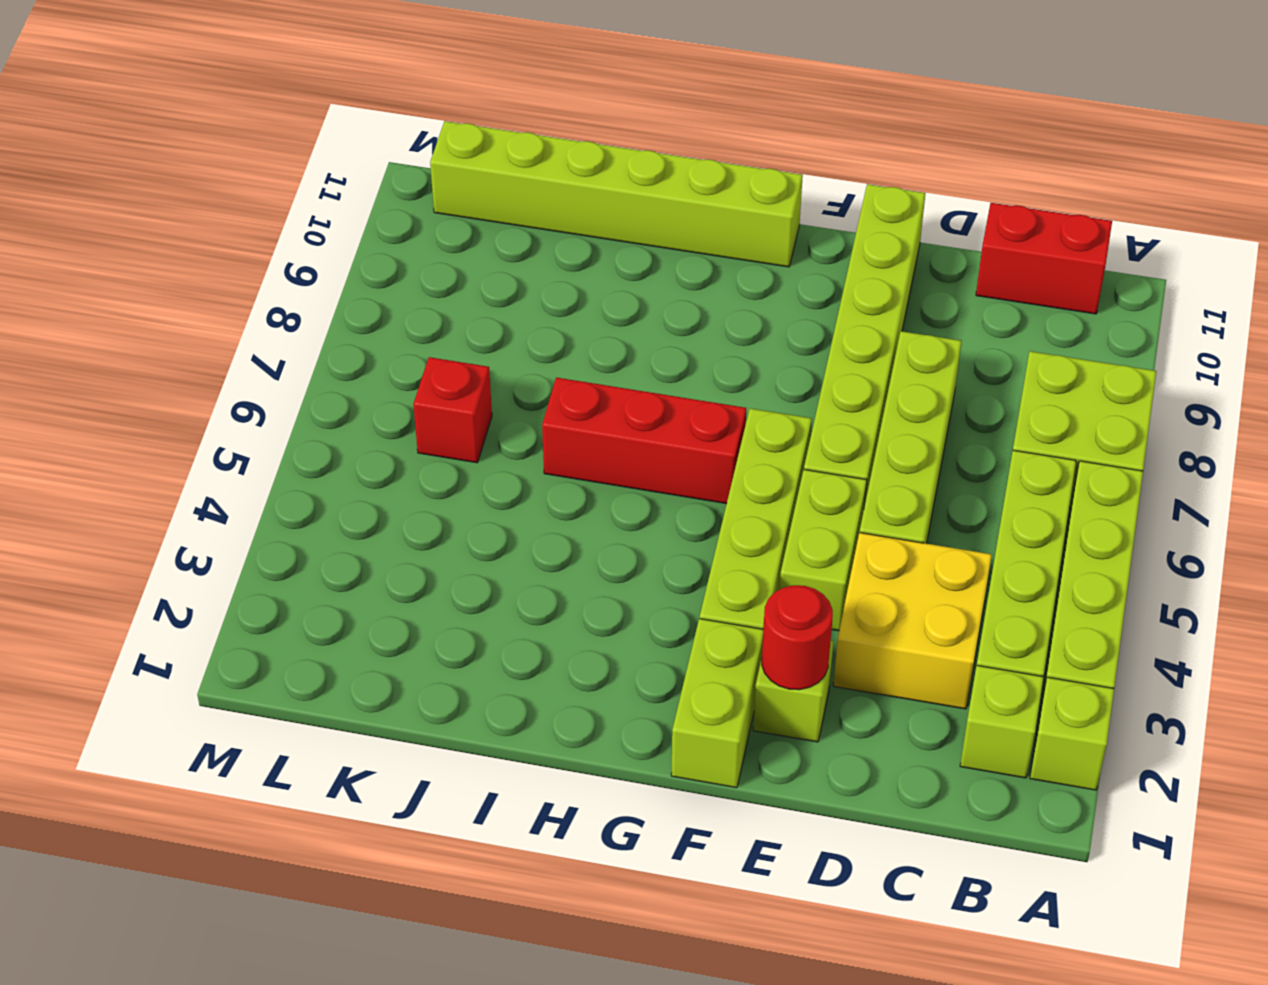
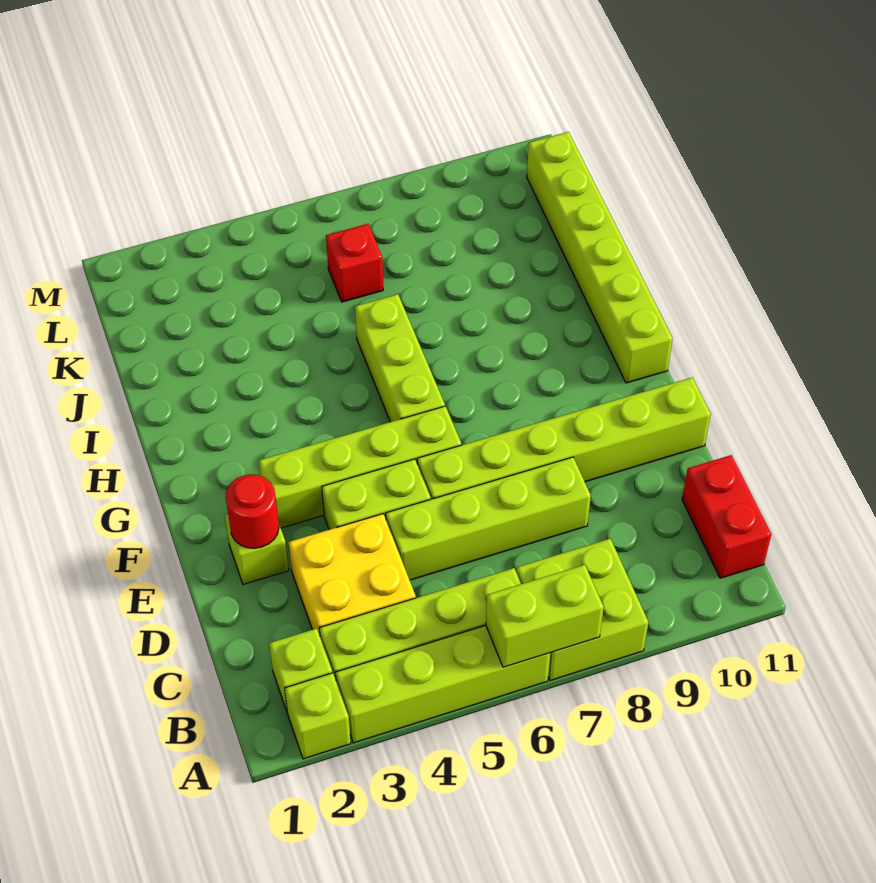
lime brick F1:F2 level 1 -> lime brick A6:A7 level 2
red brick G6:I6 level 1 -> lime brick G6:I6 level 1

